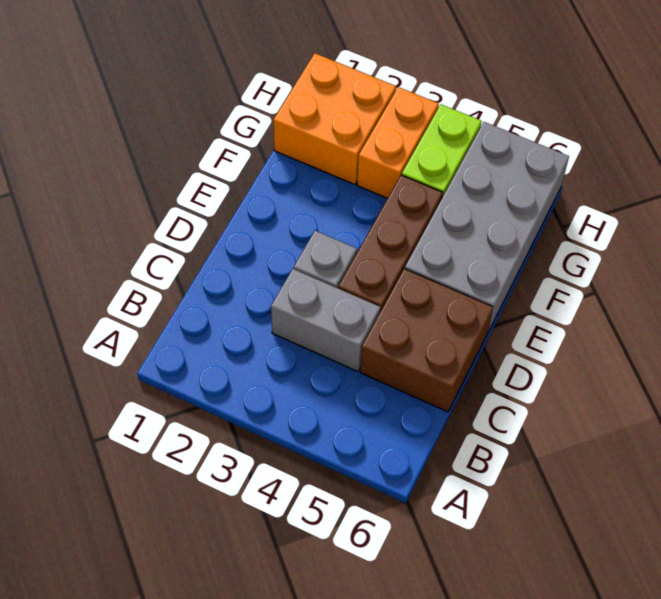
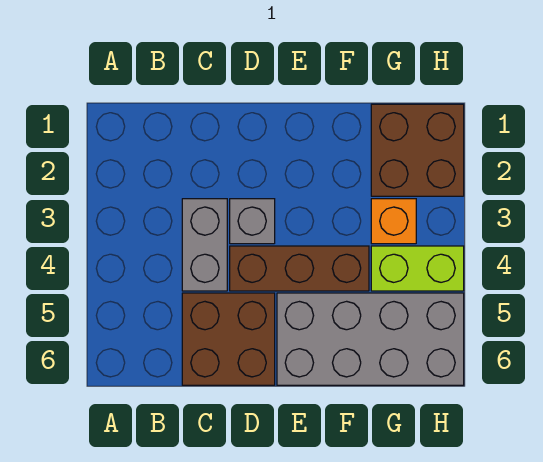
orange brick G1:H2 level 1 -> brown brick G1:H2 level 1
orange brick G3:H3 level 1 -> orange brick G3 level 1

